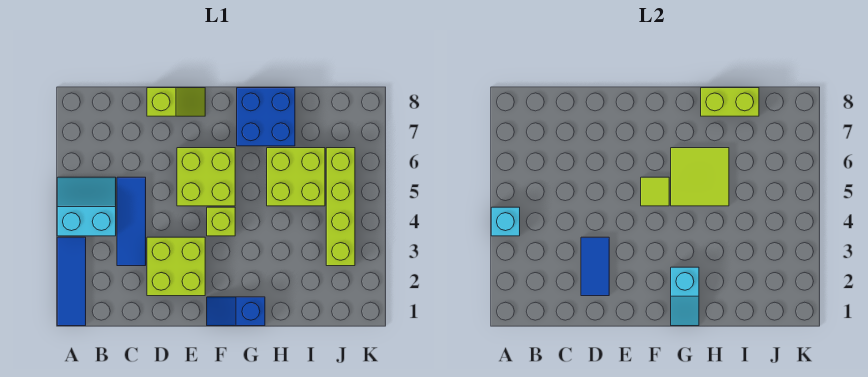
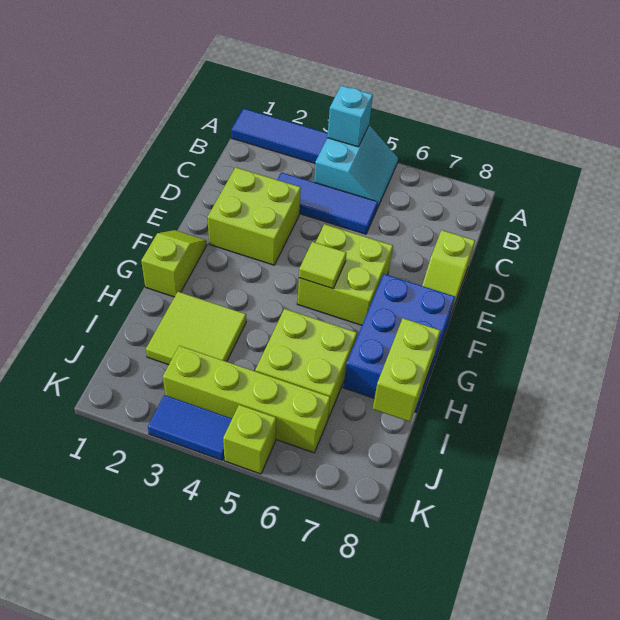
blue tile D2:D3 level 2 -> blue tile K3:K4 level 1
blue slope F1:G1 level 1 top G -> lime slope F1:G1 level 1 top G
lime brick F4 level 1 -> lime brick K5 level 1
cyan slope G1:G2 level 2 top 2 -> none
lime tile G5:H6 level 2 -> lime tile H2:I3 level 1
blue brick G7:H8 level 1 -> blue brick F7:H8 level 1

